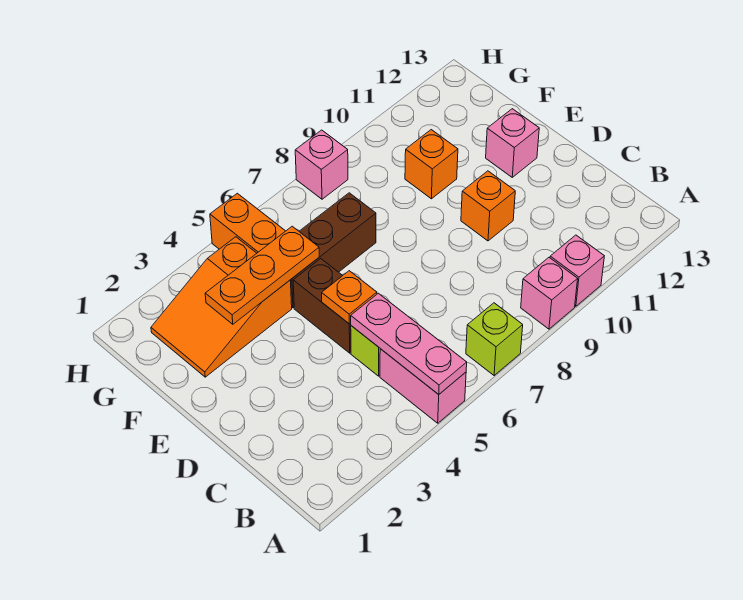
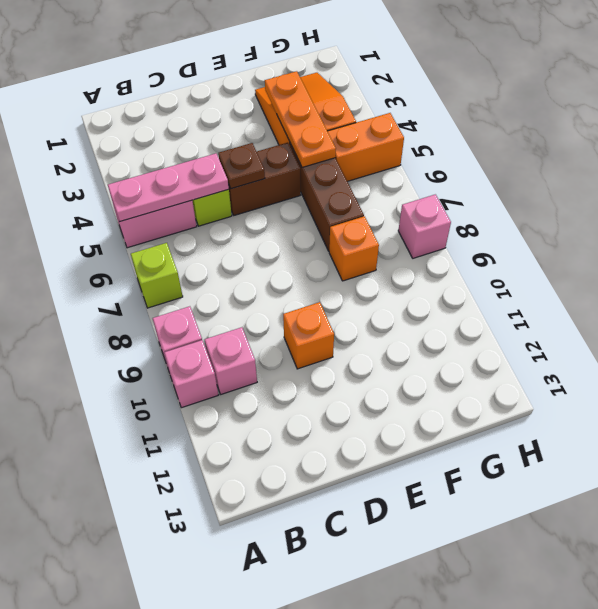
orange plate D5 level 2 -> brown plate D5 level 2
pink brick E12 level 1 -> pink brick B10 level 1
orange brick F10 level 1 -> orange brick F8 level 1

